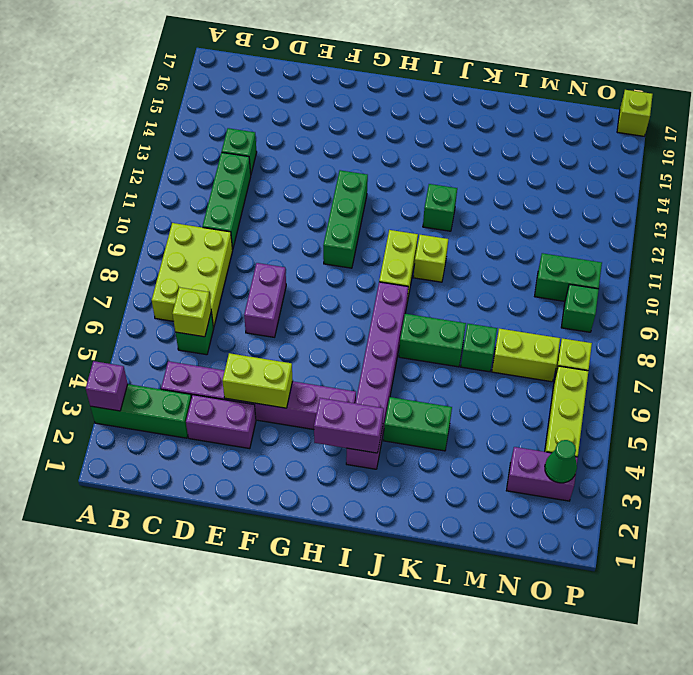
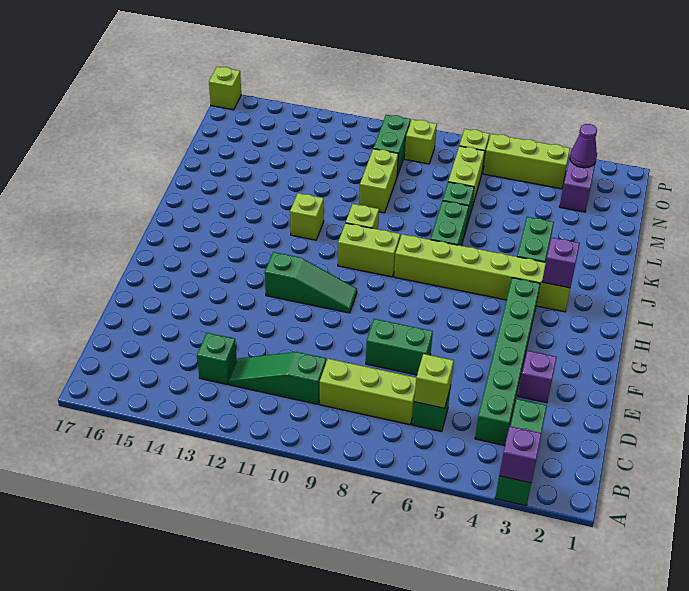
lime brick B7:C9 level 1 -> lime brick C7:C9 level 1
purple brick C4:H4 level 1 -> green brick C4:H4 level 1
green brick C10:C12 level 1 -> green slope C10:C12 level 1 top 10
purple brick D3:E3 level 1 -> purple brick E3 level 1
lime brick E4:F4 level 2 -> lime brick L10:M10 level 1
purple brick E7:E8 level 1 -> green brick E7:E8 level 1
green brick G10:G12 level 1 -> green slope G10:G12 level 1 top 12
purple brick H3:I3 level 2 -> purple brick I3 level 2
purple brick I3:I8 level 1 -> lime brick I3:I8 level 1
green brick J12 level 1 -> lime brick J12 level 1
green cone O3 level 2 -> purple cone O3 level 2
green brick O9 level 1 -> lime brick O9 level 1

